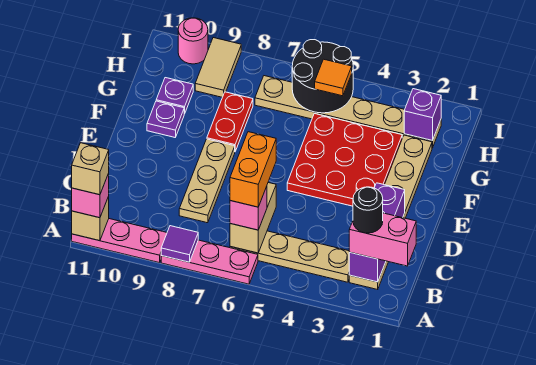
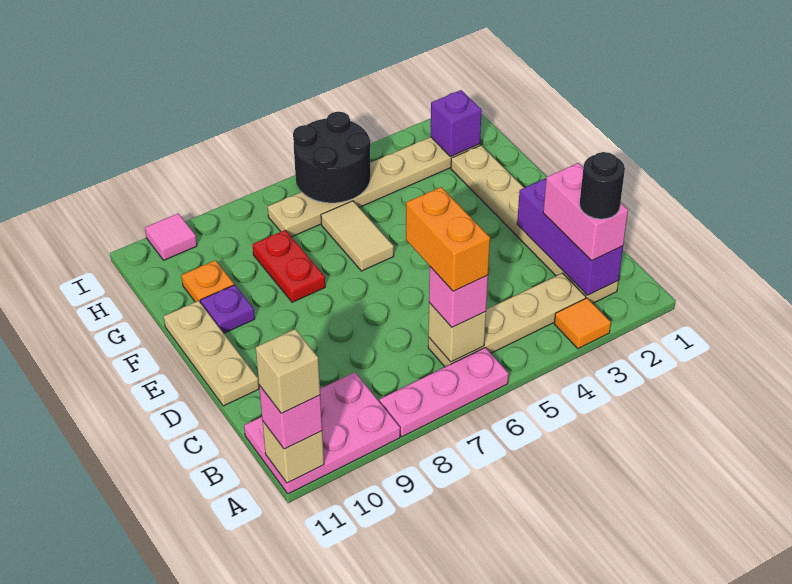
purple tile A8 level 2 -> none
pink plate A9:A11 level 1 -> pink plate A9:B11 level 1
pink brick B1:B2 level 3 -> pink brick B2:C2 level 3
tan brick B6:C6 level 2 -> tan brick B6 level 2
tan plate C8:E8 level 1 -> tan plate D11:F11 level 1
red plate E3:G5 level 1 -> none
purple plate G10 level 1 -> orange plate G10 level 1
orange tile H5 level 3 -> orange tile A3 level 1
tan tile H9:I9 level 1 -> tan tile F6:G6 level 1
pink round brick I10 level 1 -> pink tile I10 level 1

